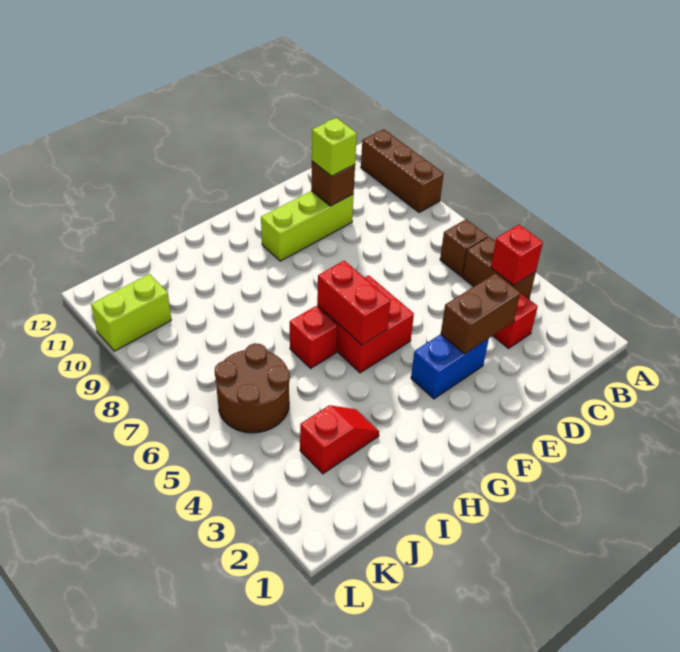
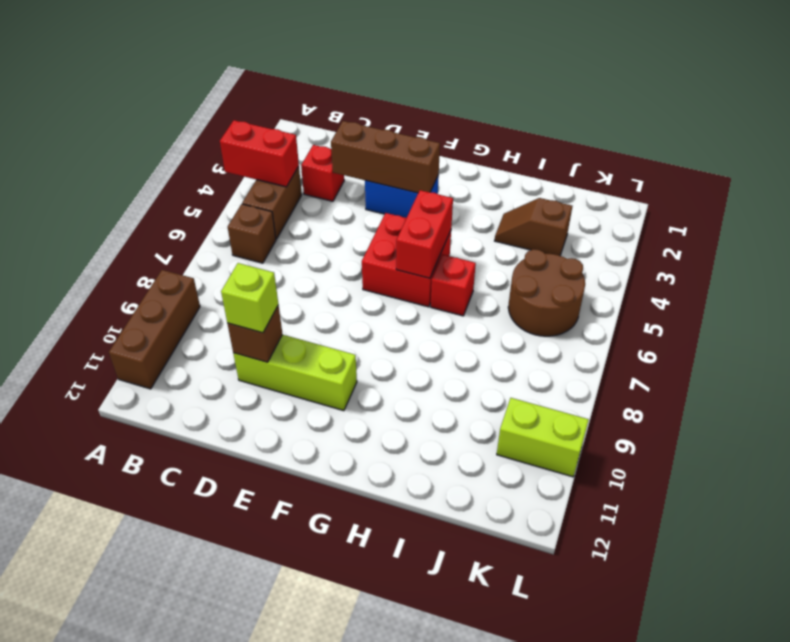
red brick B4 level 2 -> red brick A4:B4 level 2
brown brick D3:E3 level 2 -> brown brick D3:F3 level 2
red slope I3:J3 level 1 top J -> brown slope I3:J3 level 1 top J

